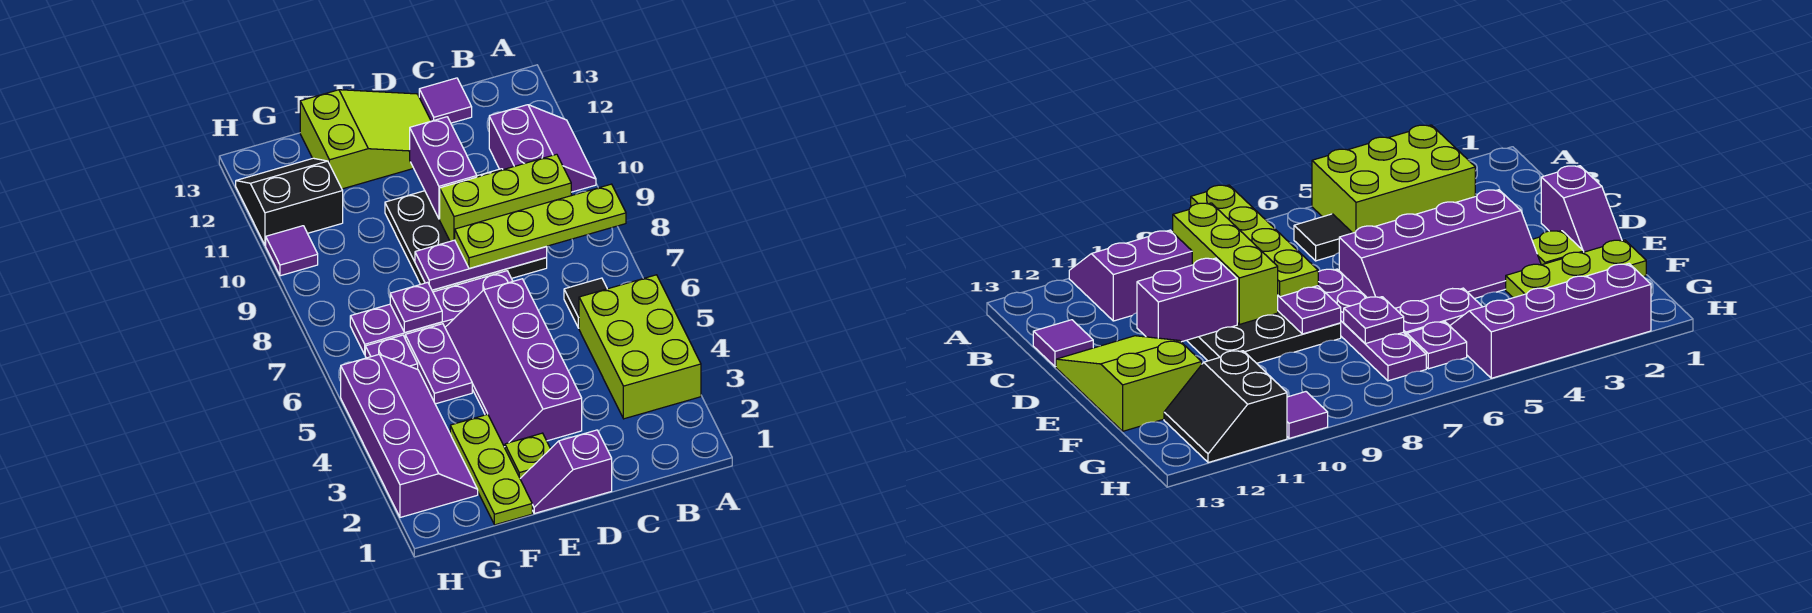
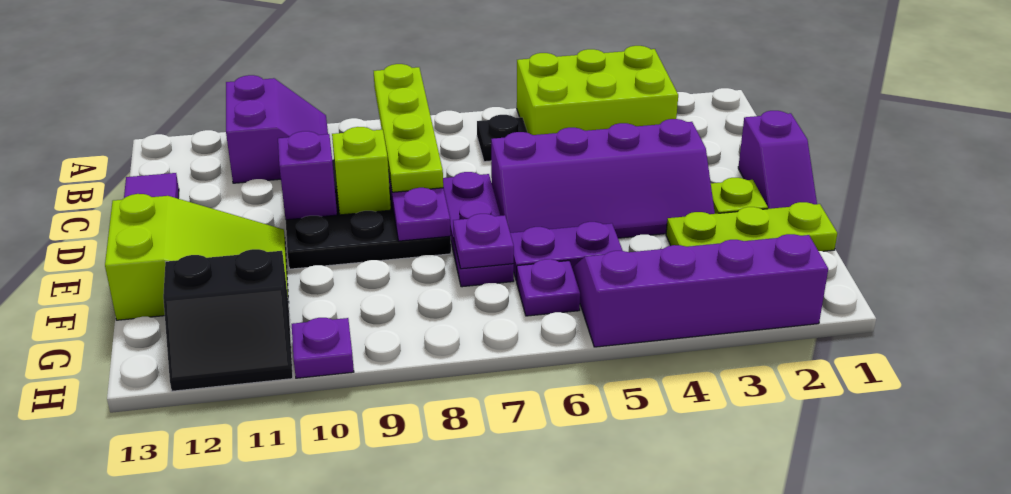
purple slope A10:B11 level 1 top B -> purple slope A10:B11 level 1 top 11
black tile B6 level 1 -> black plate B6 level 1
lime brick B9:D9 level 2 -> lime brick D9 level 2
purple plate D7:G7 level 1 -> purple plate D7:F7 level 1
purple brick D10:D11 level 2 -> purple brick D10 level 2
lime slope D12:F13 level 1 top F -> lime slope E11:F13 level 1 top 13
black slope G11:H12 level 1 top 11 -> black slope G11:H12 level 1 top G
purple tile H10 level 1 -> purple plate H10 level 1

